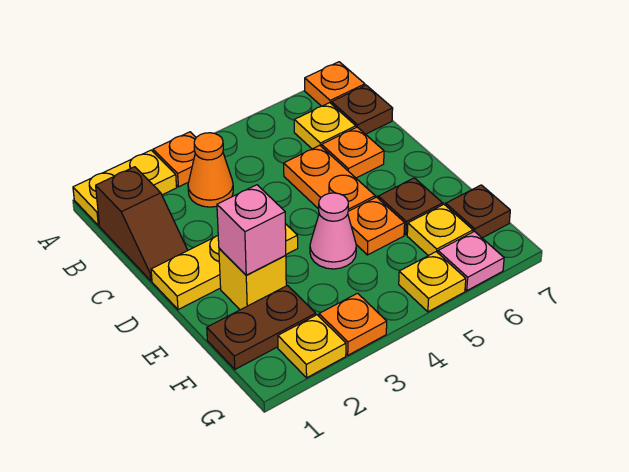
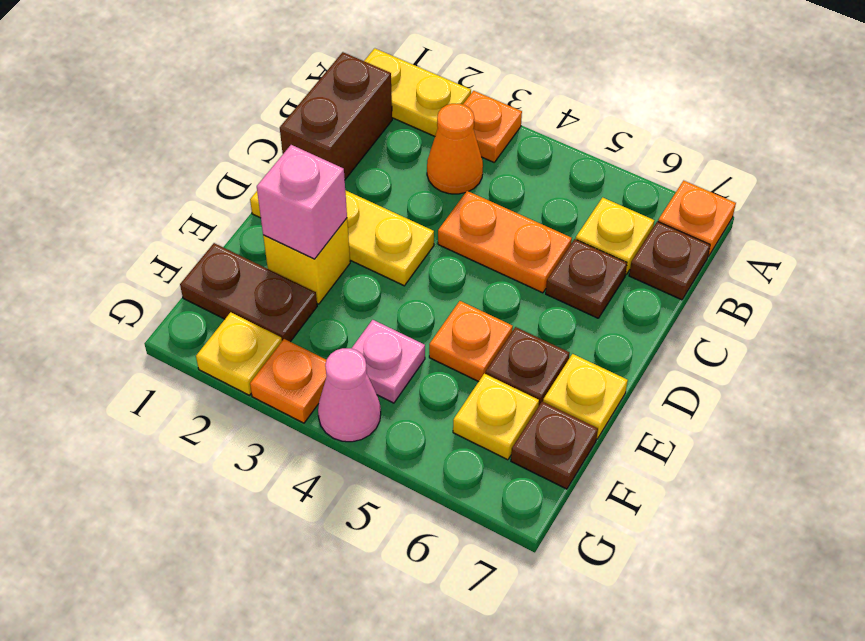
brown slope B1:C1 level 1 top B -> brown brick B1:C1 level 1
orange plate C5:D5 level 1 -> orange plate C4:C5 level 1
orange plate C6 level 1 -> brown plate C6 level 1
pink cone E4 level 1 -> pink cone G4 level 1
yellow plate G5 level 1 -> yellow plate E7 level 1
pink plate G6 level 1 -> pink plate F4 level 1

